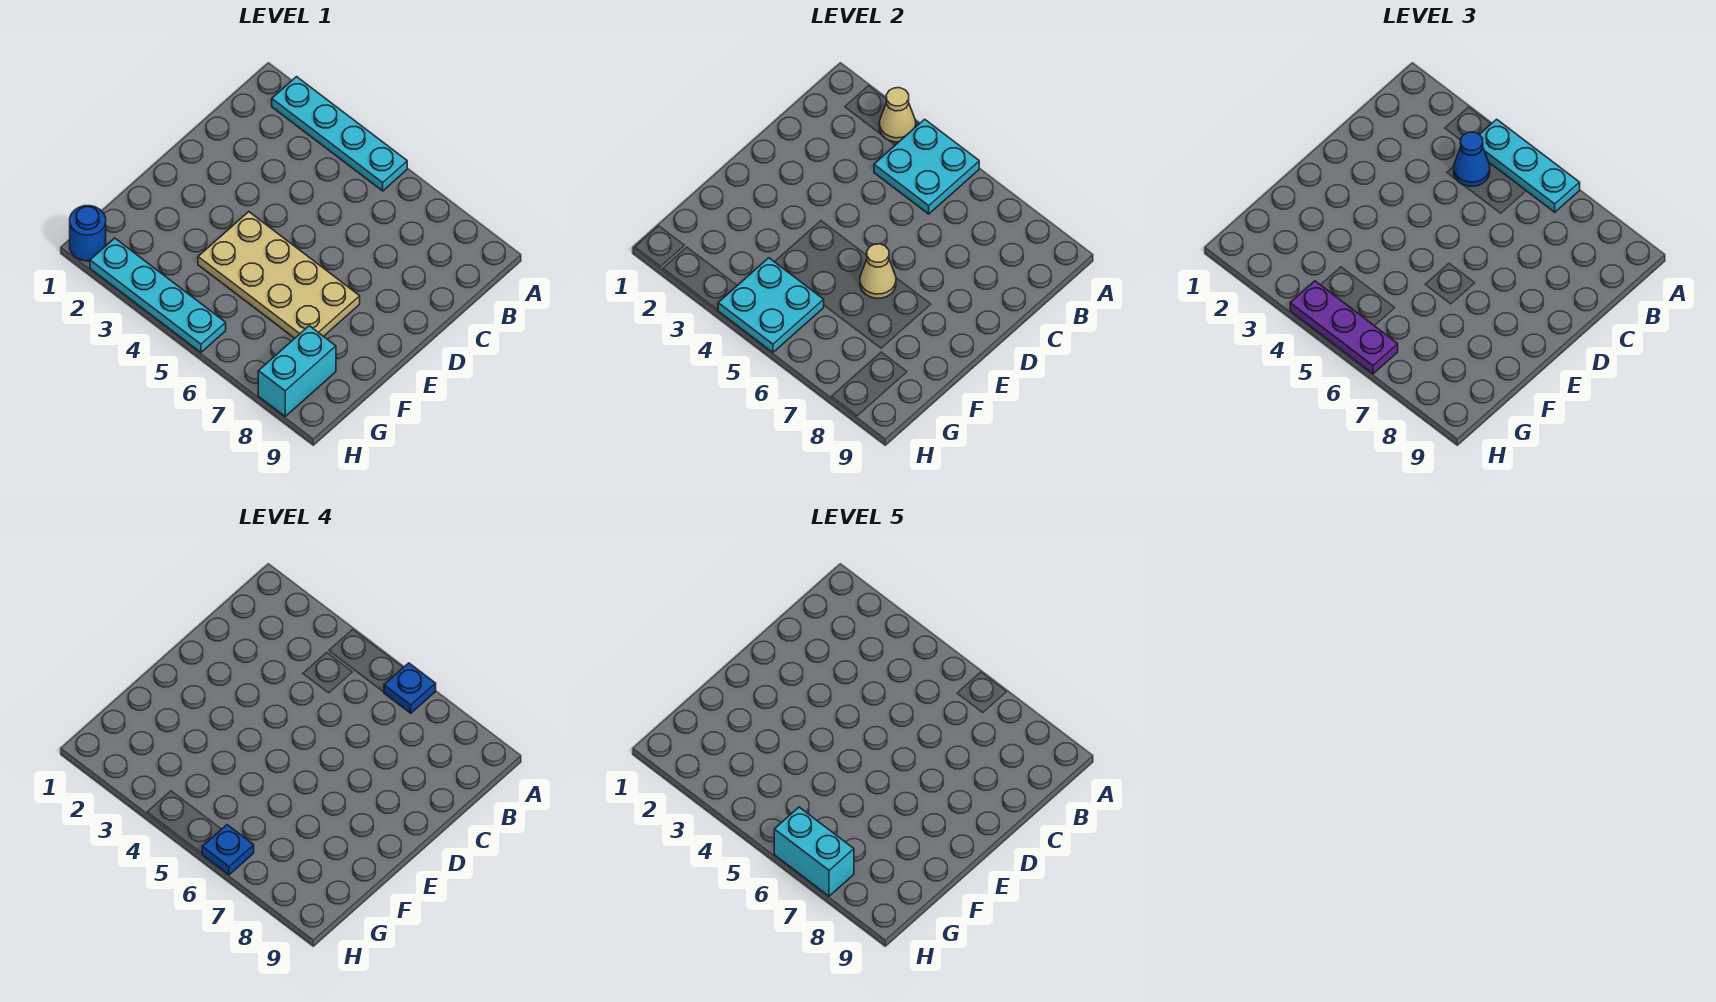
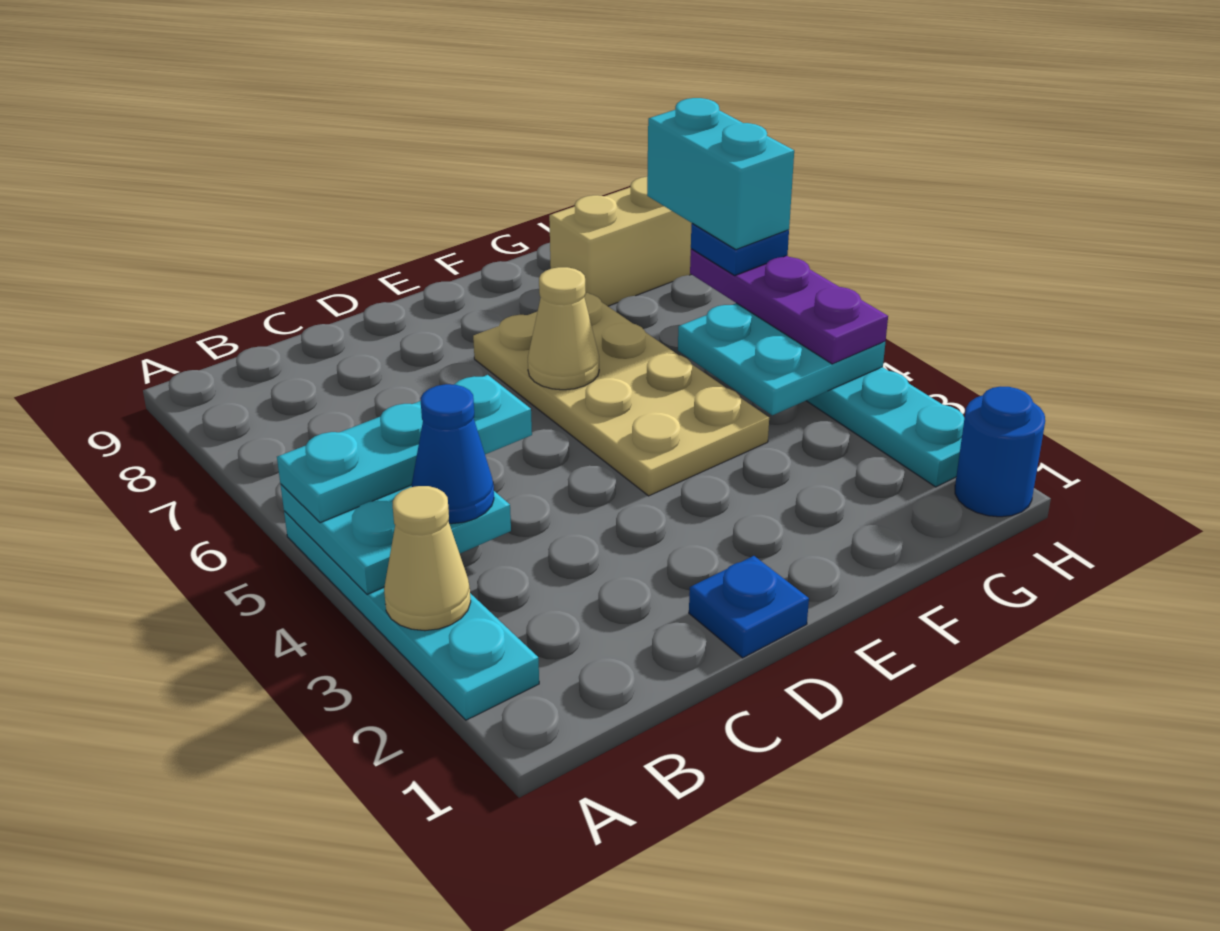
cyan plate A4:A6 level 3 -> cyan plate A5:C5 level 3
blue plate A6 level 4 -> blue plate D1 level 1
cyan brick G8:H8 level 1 -> tan brick G8:H8 level 1

